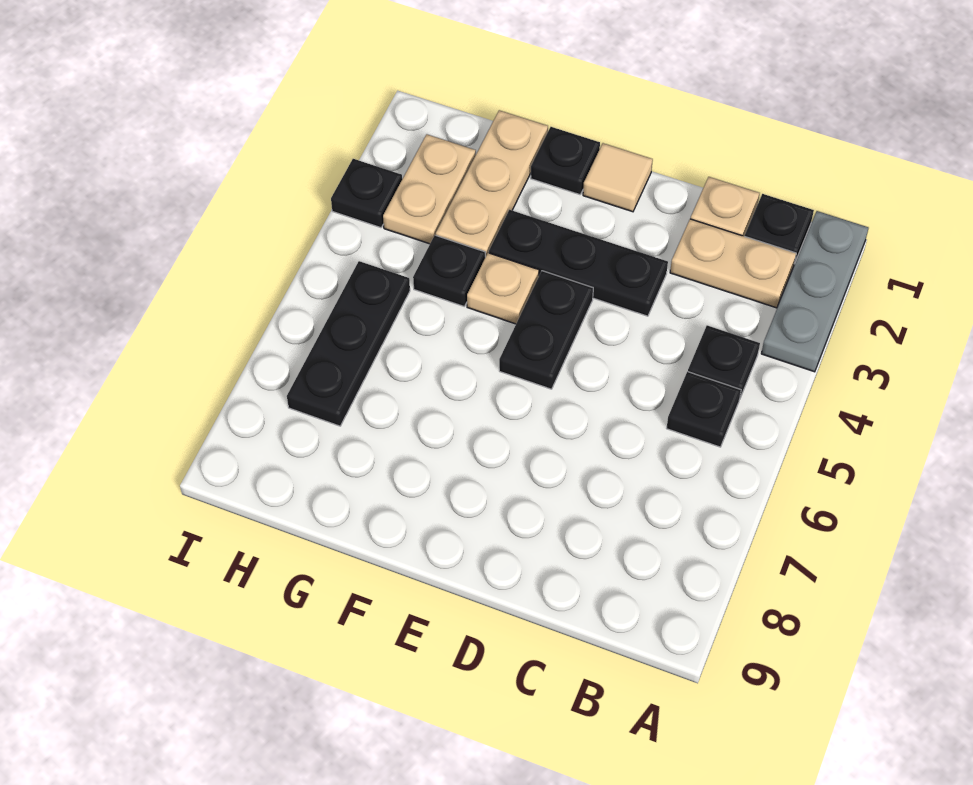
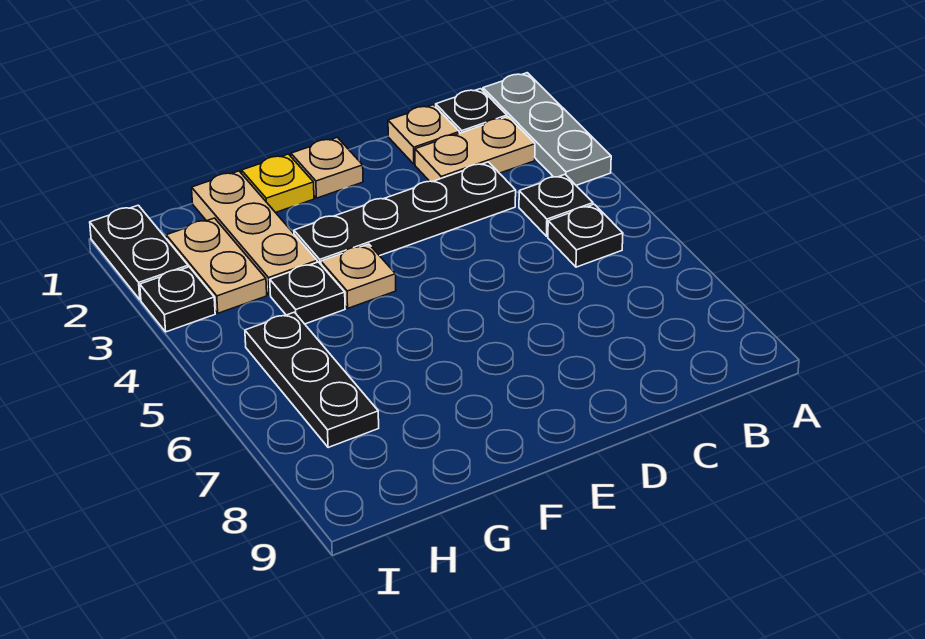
black plate D3:F3 level 1 -> black plate C3:F3 level 1
tan tile E1 level 1 -> tan plate E1 level 1
black plate E4:E5 level 1 -> black plate I1:I2 level 1
black plate F1 level 1 -> yellow plate F1 level 1

